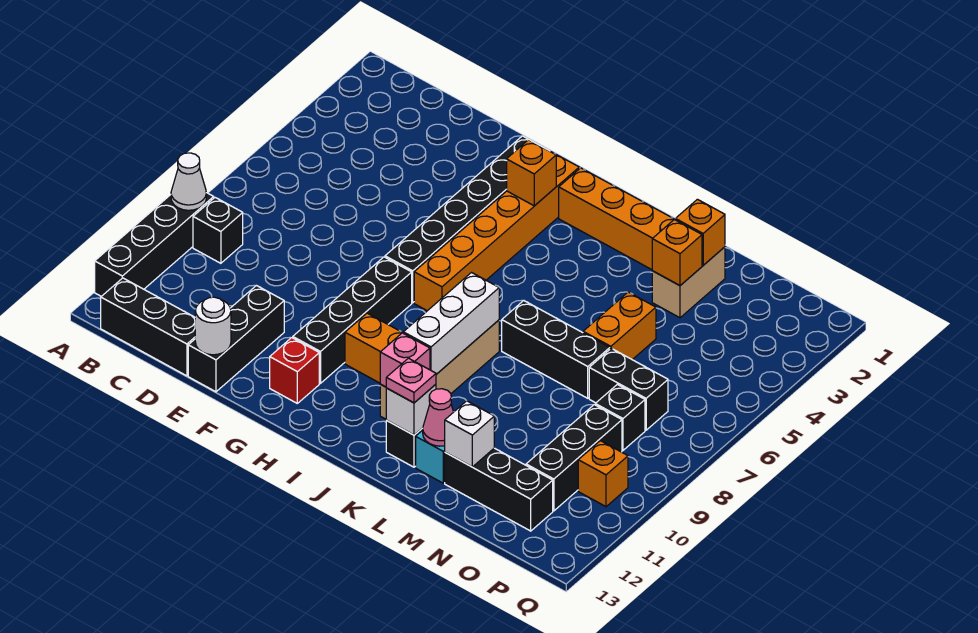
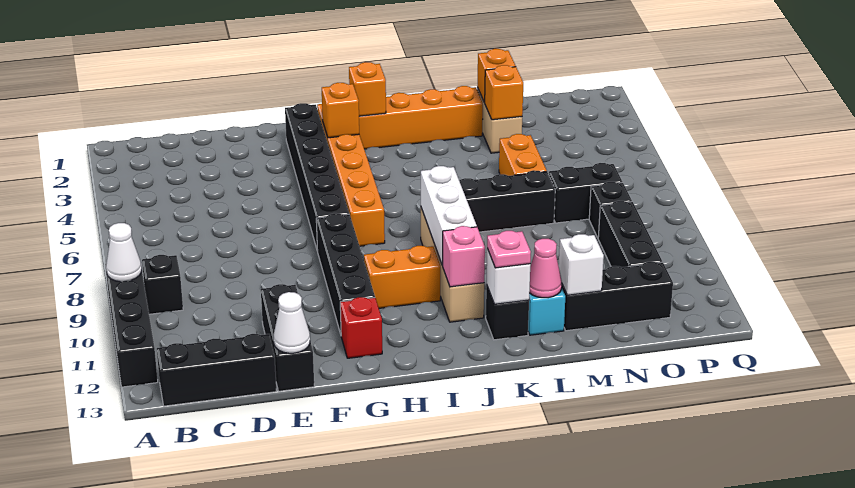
white round brick E13 level 2 -> white cone E13 level 2
orange brick P10 level 1 -> orange brick I2 level 2

